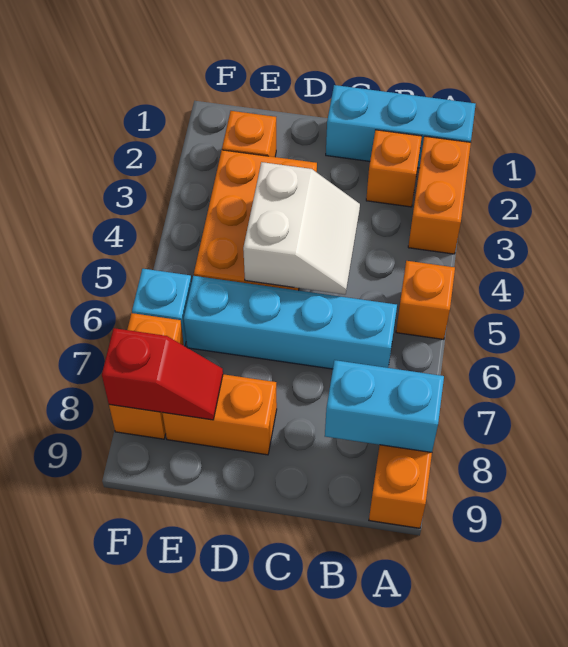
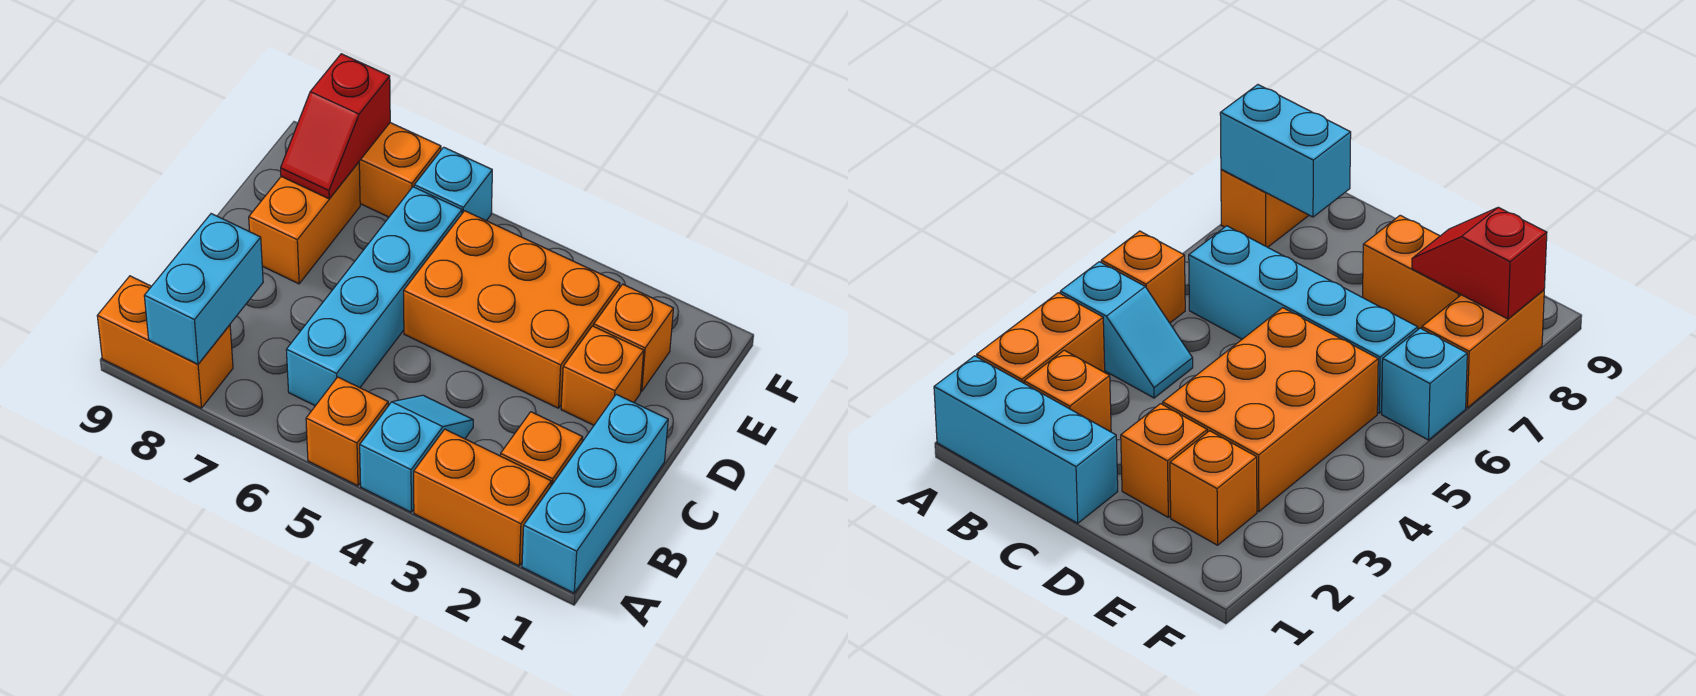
none -> cyan slope A4:B4 level 1 top A
white slope C4:D5 level 2 top D -> none
none -> orange brick D2 level 1

